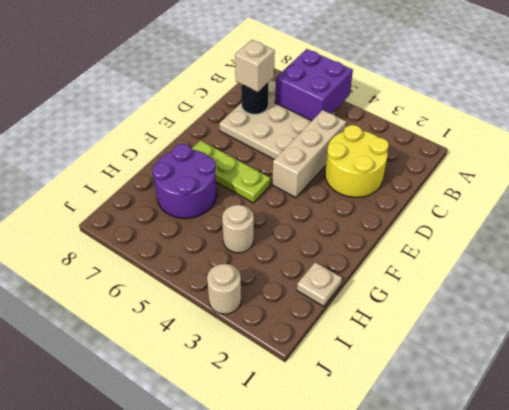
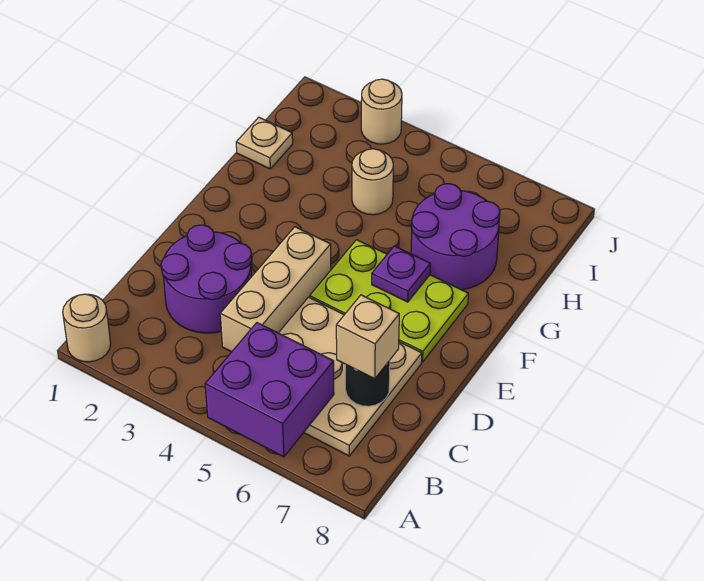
none -> tan round brick A1 level 1
yellow round brick C2:D3 level 1 -> purple round brick C2:D3 level 1
lime plate F5:F7 level 1 -> lime plate E5:F7 level 1
none -> purple plate F6 level 2

